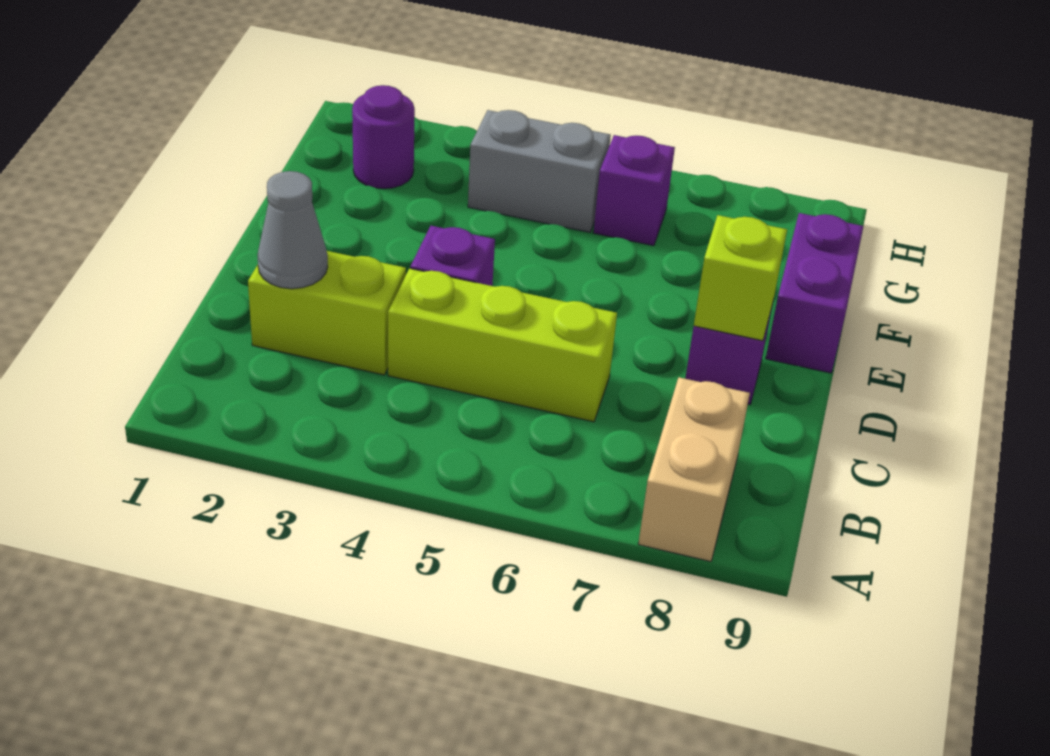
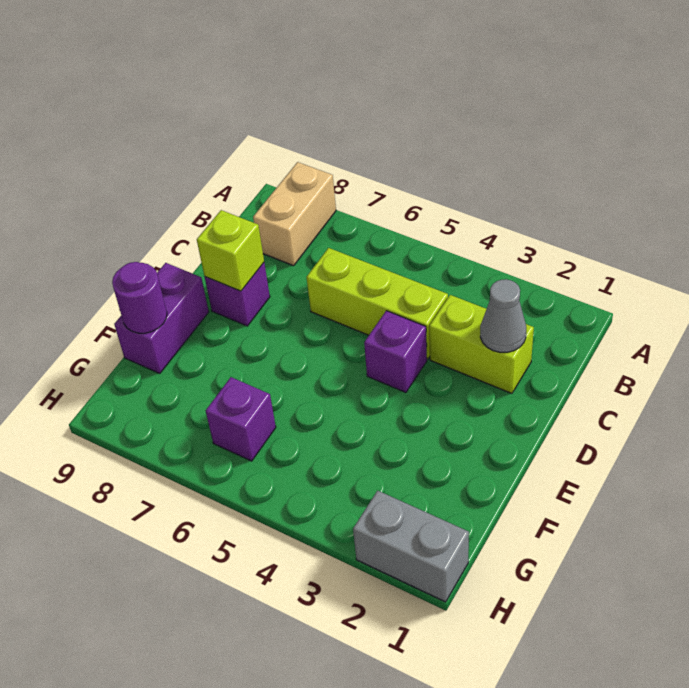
purple round brick G2 level 1 -> purple round brick F9 level 2
grey brick G4:G5 level 1 -> grey brick H1:H2 level 1

